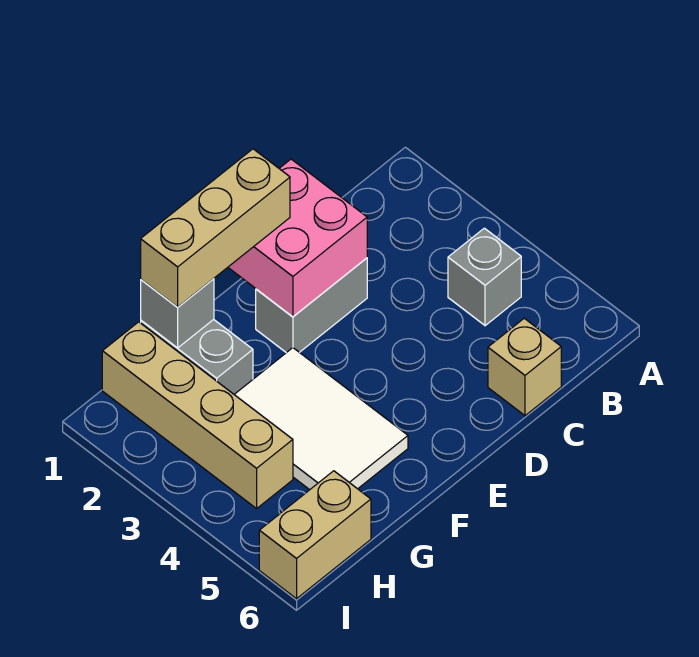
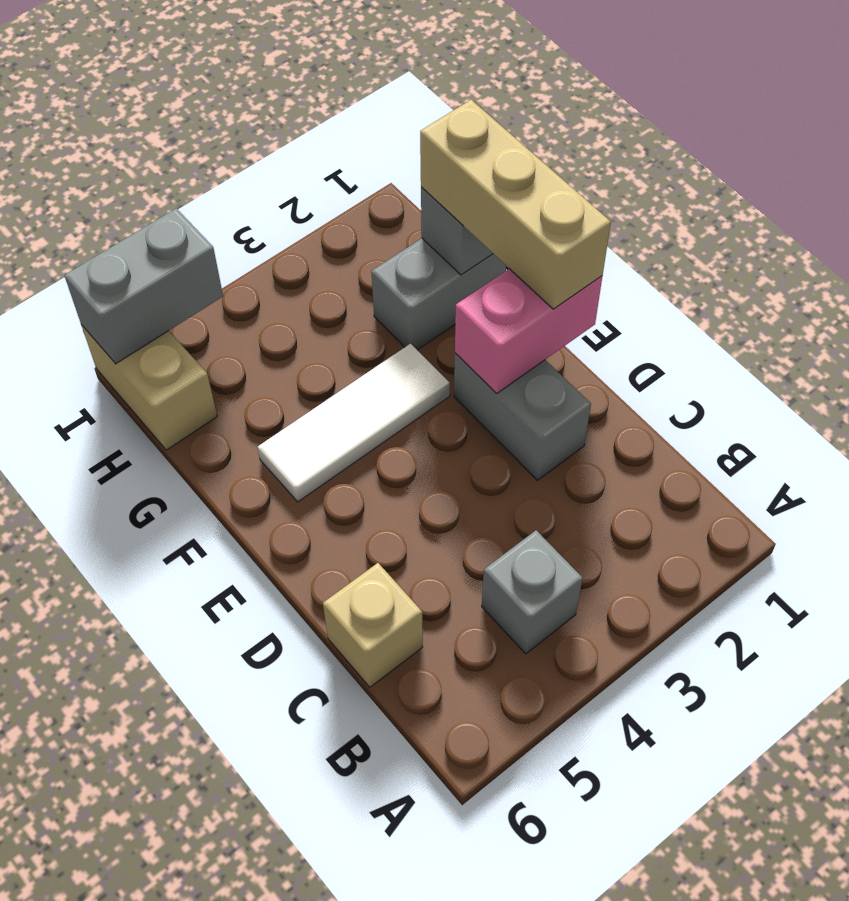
pink brick D1:E2 level 2 -> pink brick E1:E2 level 2
white tile F3:G5 level 1 -> white tile F3:F5 level 1
tan brick H1:H4 level 1 -> none
none -> grey brick I5:I6 level 2

